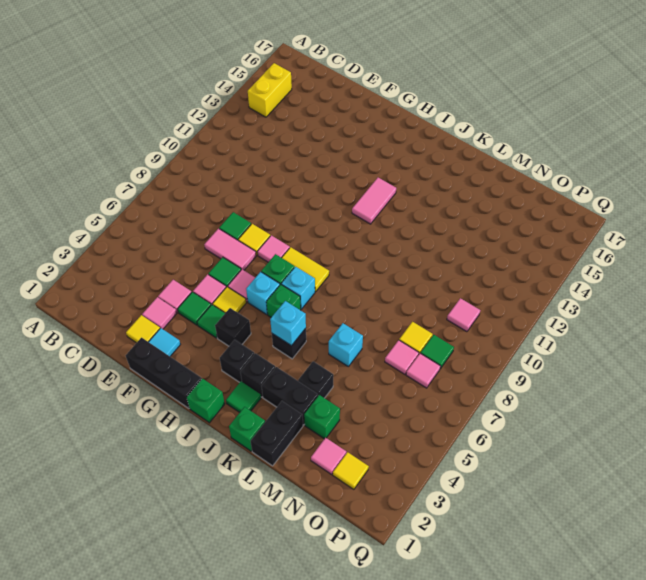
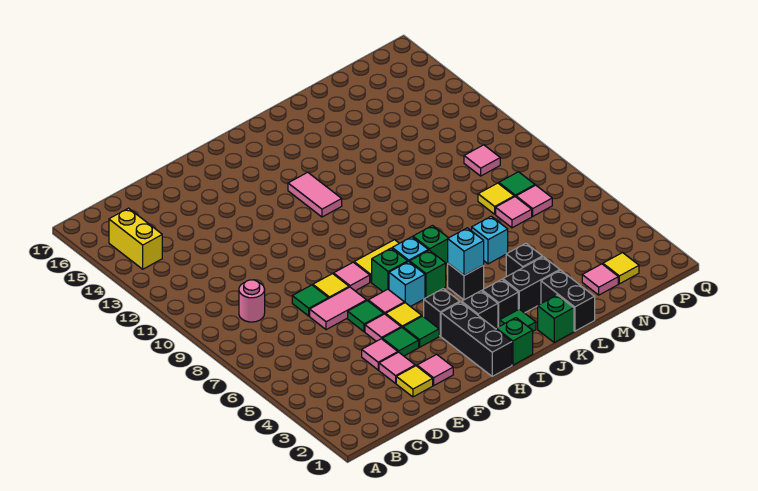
none -> pink round brick C9 level 1
black brick F1:H1 level 1 -> black brick H1:H3 level 1
cyan tile F2 level 1 -> pink tile F2 level 1
green brick M3 level 1 -> green brick J7 level 1

